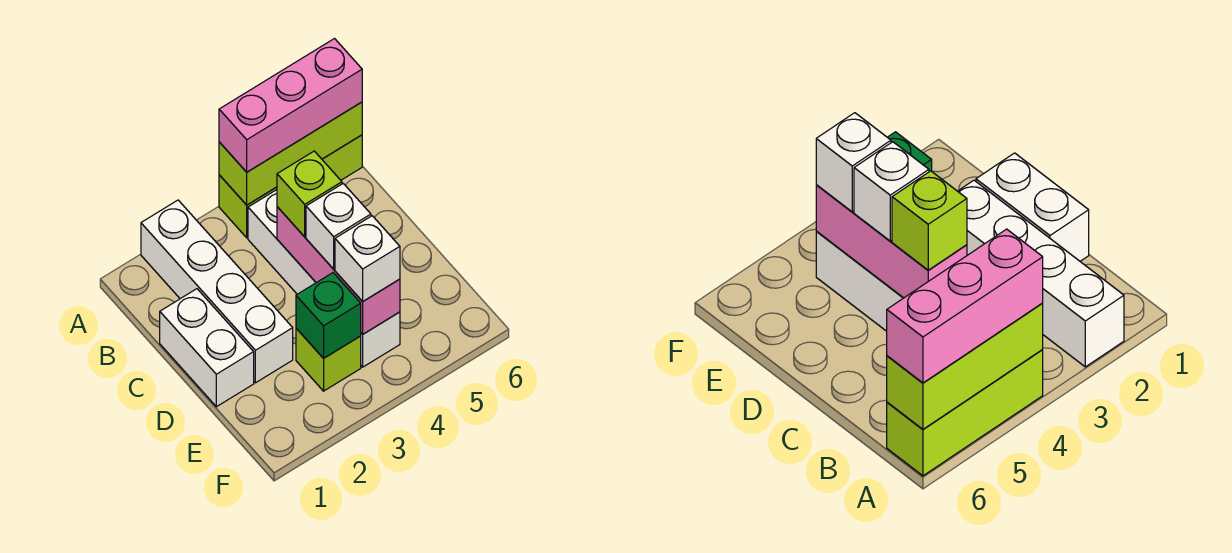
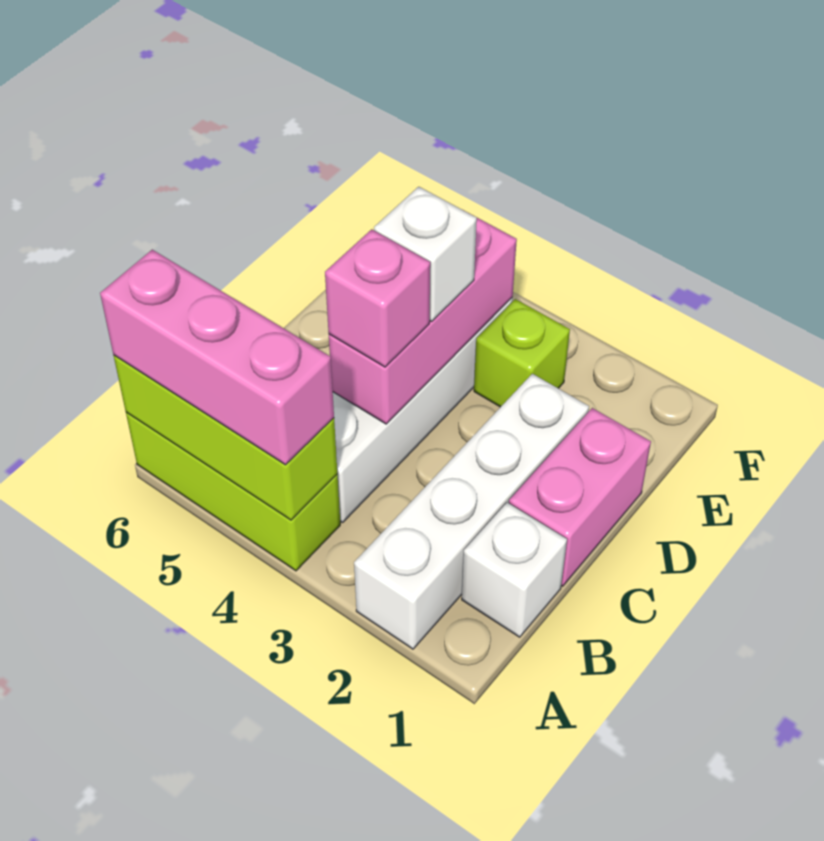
white brick C1:D1 level 1 -> pink brick C1:D1 level 1
lime brick C4 level 3 -> pink brick C4 level 3
green brick E3 level 2 -> none
white brick E4 level 3 -> white brick B1 level 1

